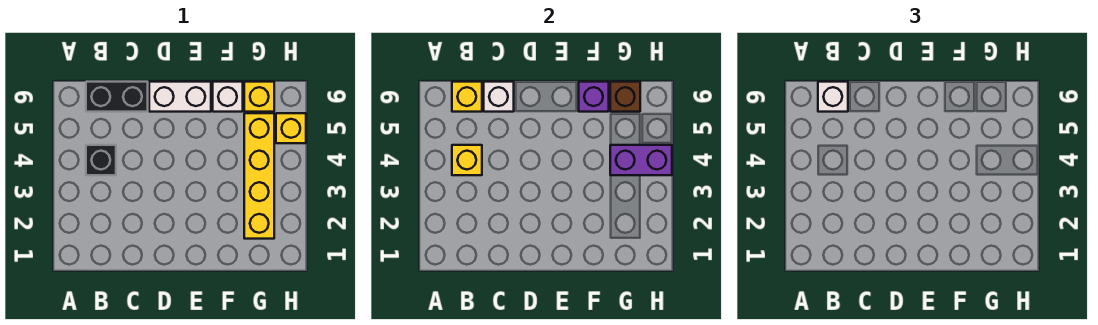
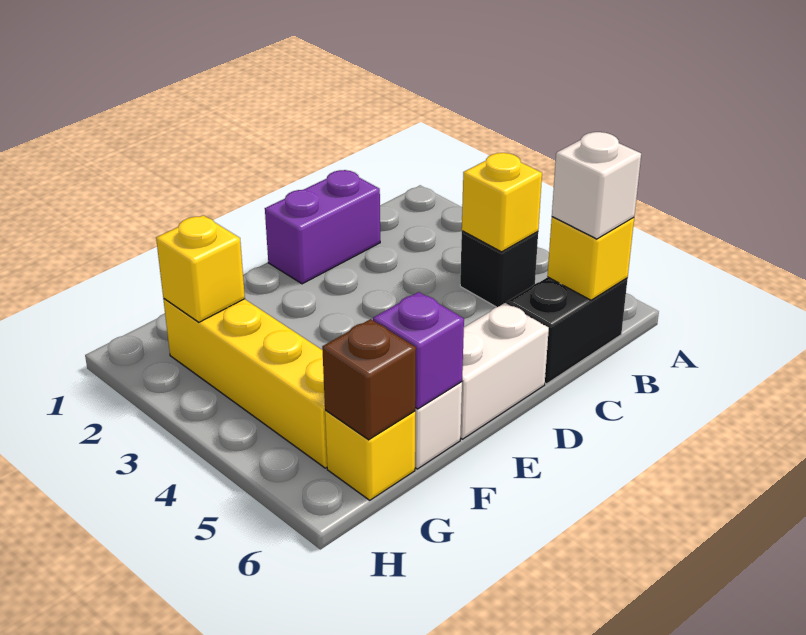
white brick C6 level 2 -> none
purple brick G4:H4 level 2 -> purple brick C1:D1 level 1
yellow brick H5 level 1 -> yellow brick G2 level 2

